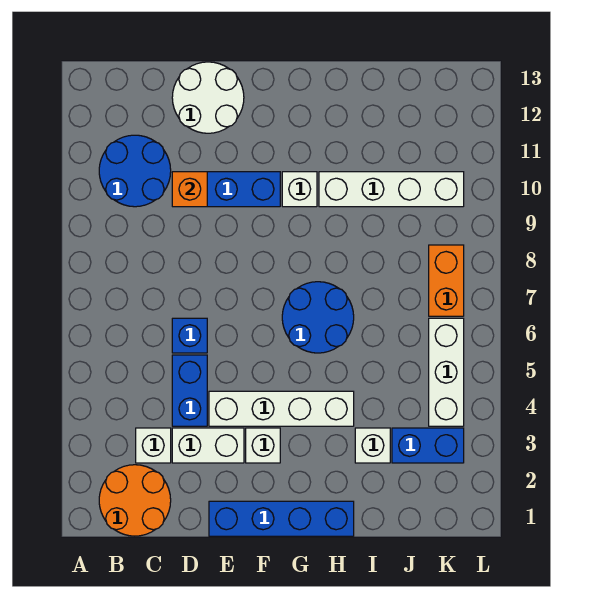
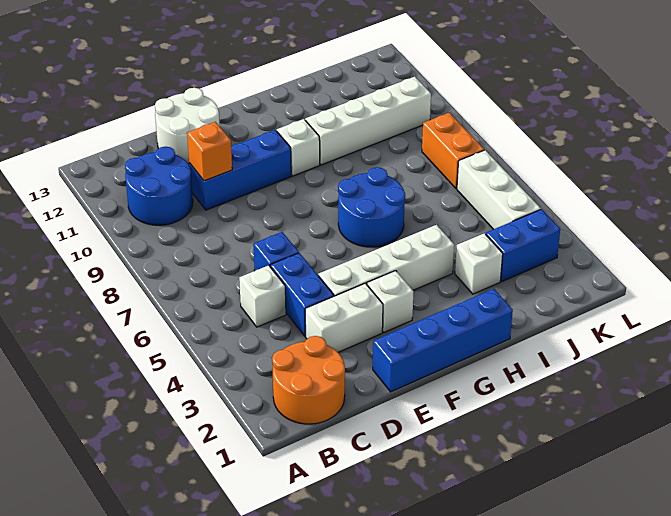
white brick C3 level 1 -> white brick C5 level 1

